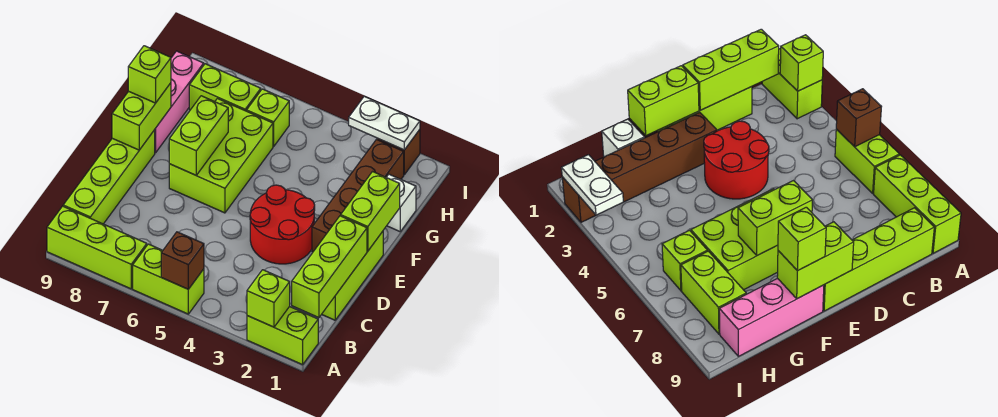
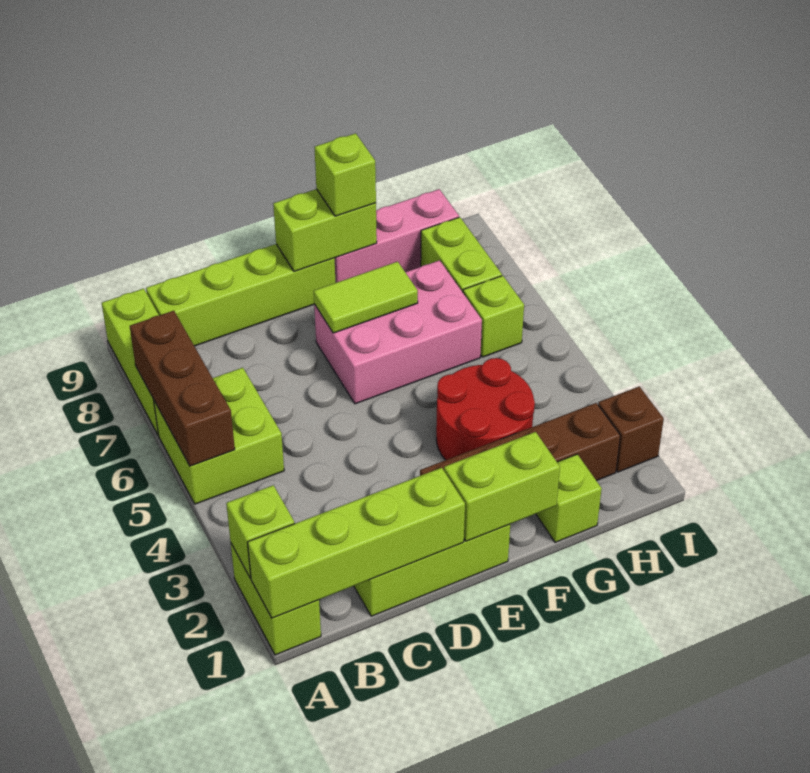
lime brick A5:A6 level 1 -> lime brick A5:B6 level 1
brown brick A5 level 2 -> brown brick A5:A7 level 2
lime brick B1:D1 level 2 -> lime brick A1:D1 level 2
red round brick D3:E4 level 1 -> red round brick F3:G4 level 1
lime brick E6:G7 level 1 -> pink brick E6:G7 level 1
lime brick E7:F7 level 2 -> lime tile E7:F7 level 2
white brick G1 level 1 -> lime brick G1 level 1
white plate I2:I3 level 2 -> none

